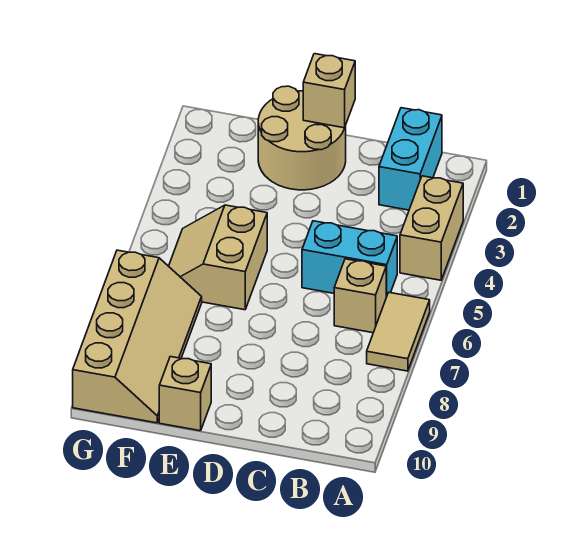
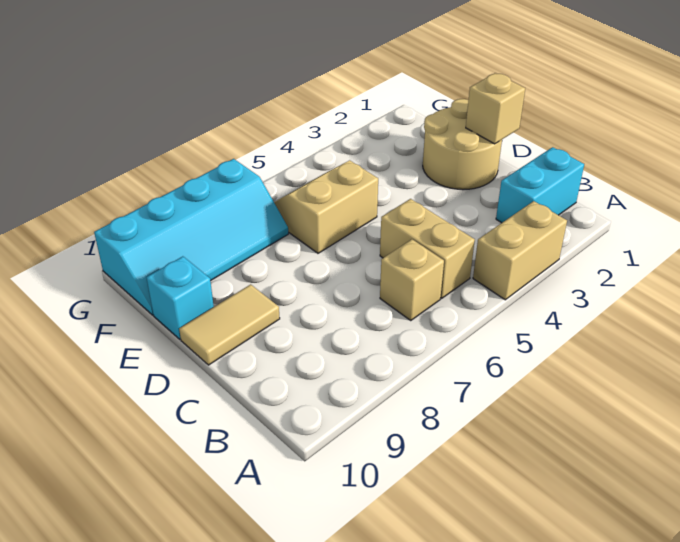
tan tile A6:A7 level 1 -> tan tile D9:D10 level 1
cyan brick B5:C5 level 1 -> tan brick B5:C5 level 1
tan brick E10 level 1 -> cyan brick E10 level 1
tan slope F7:G10 level 1 top G -> cyan slope F7:G10 level 1 top G

